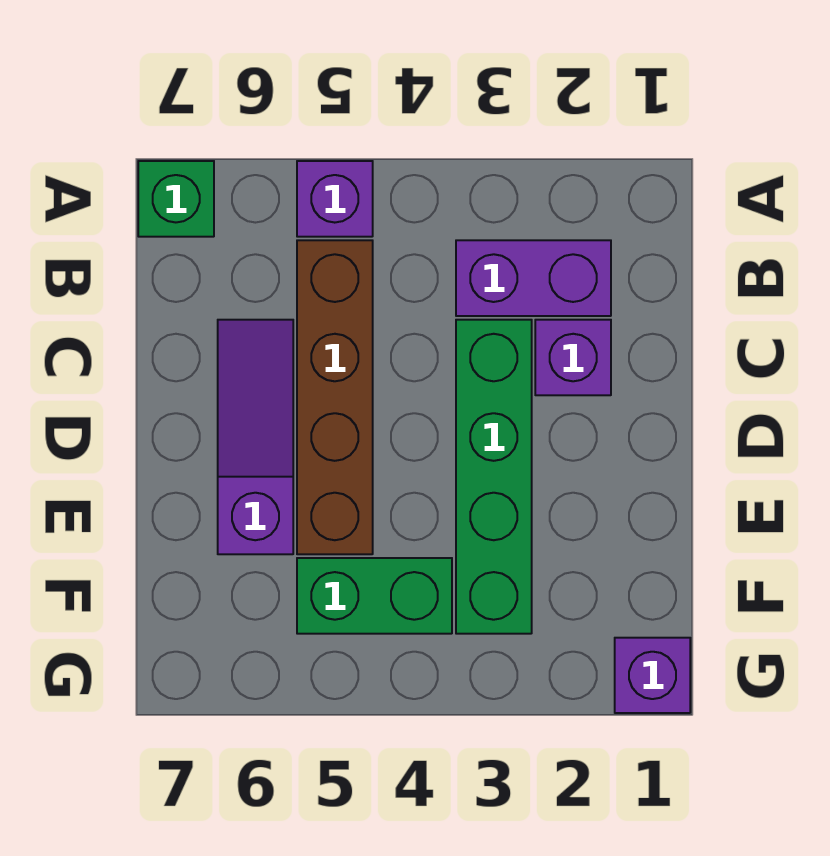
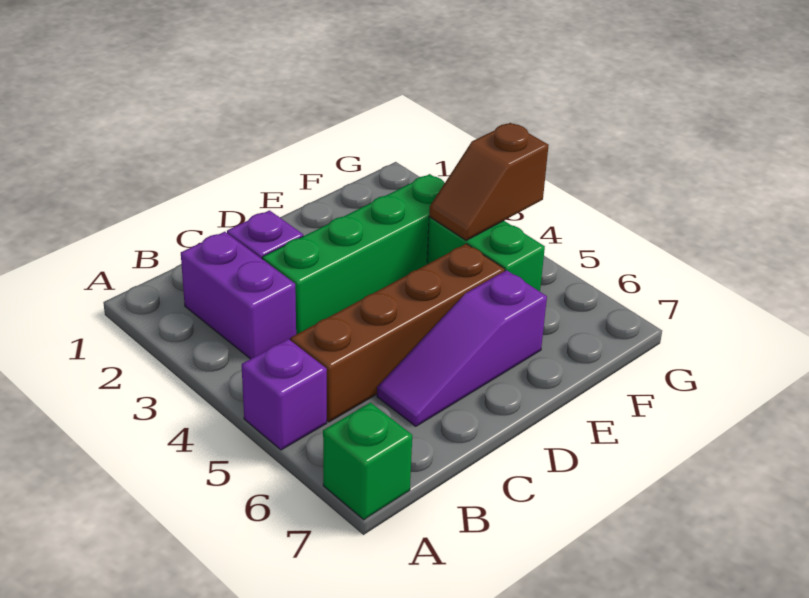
none -> brown slope F4:G4 level 2 top G
purple brick G1 level 1 -> none

